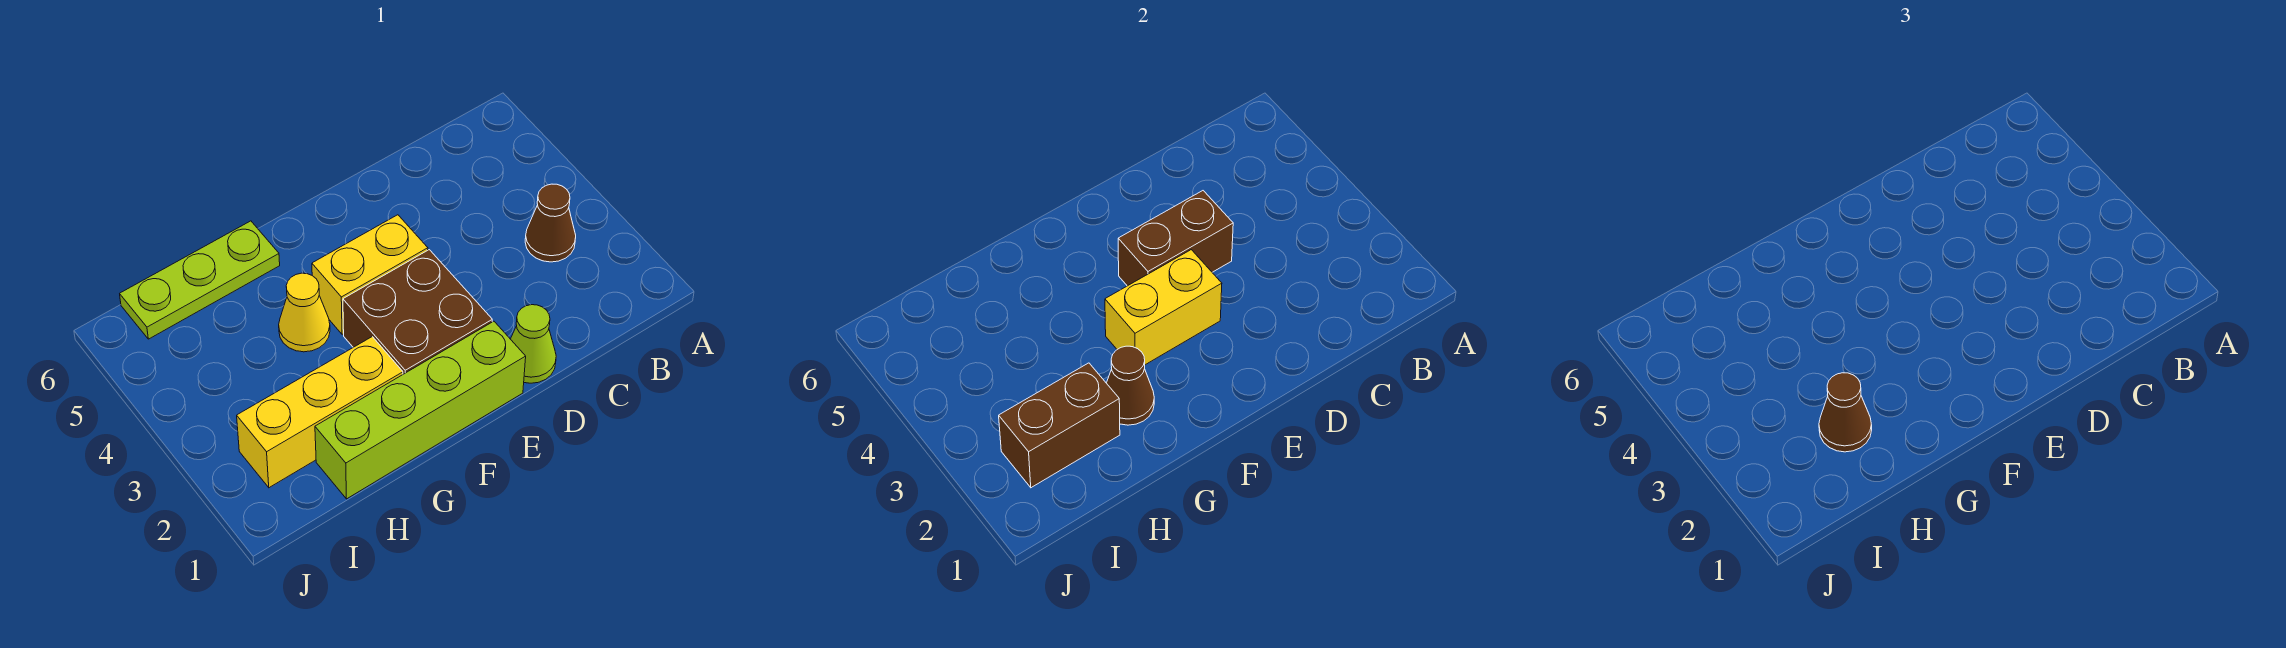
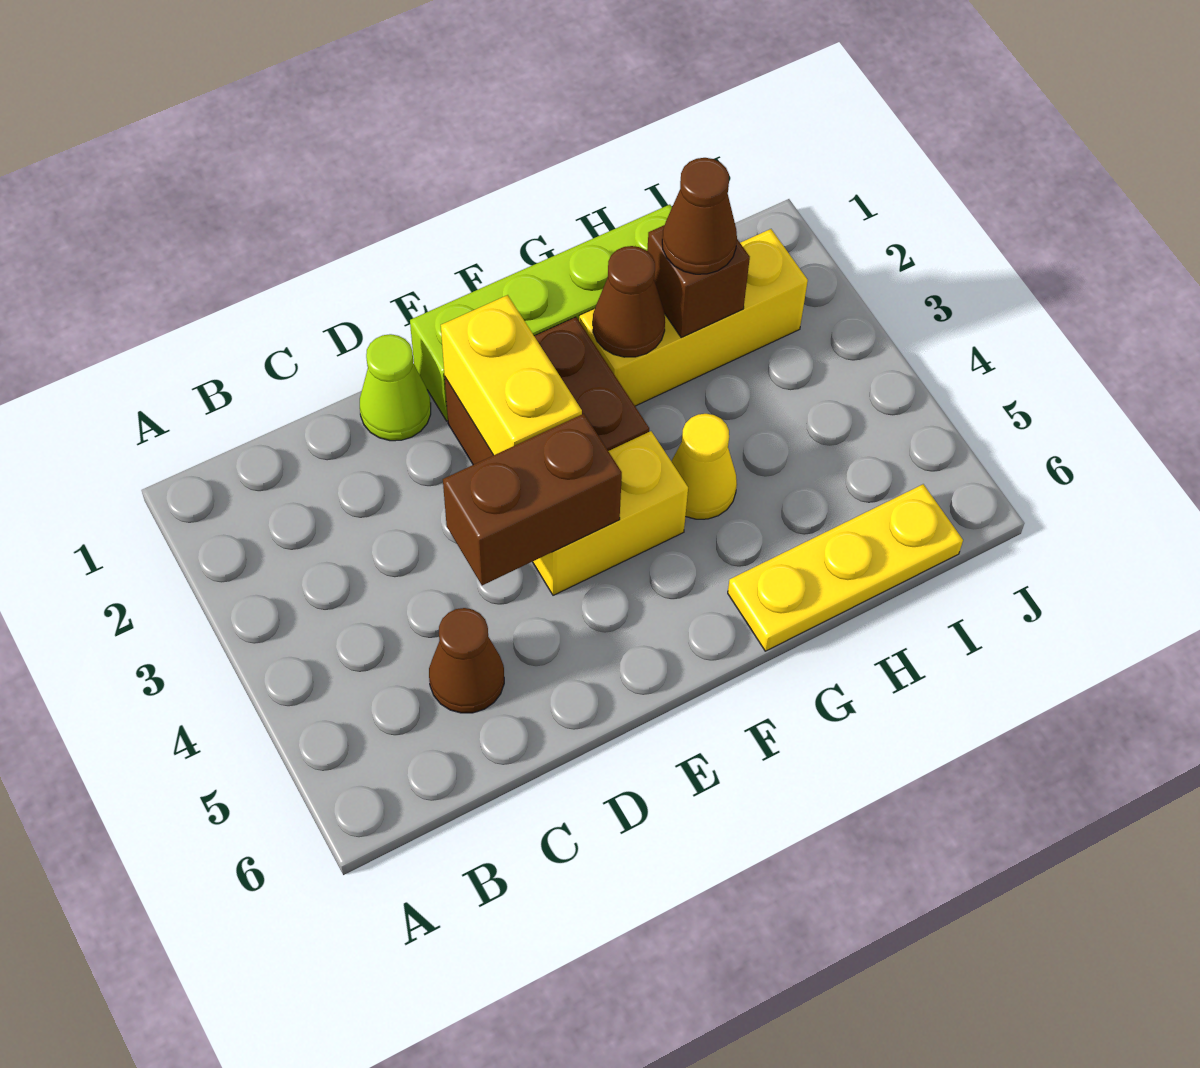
brown cone B3 level 1 -> brown cone C5 level 1
yellow brick E3:F3 level 2 -> yellow brick E2:E3 level 2
lime plate G6:I6 level 1 -> yellow plate G6:I6 level 1
brown brick H2:I2 level 2 -> brown brick H2 level 2

